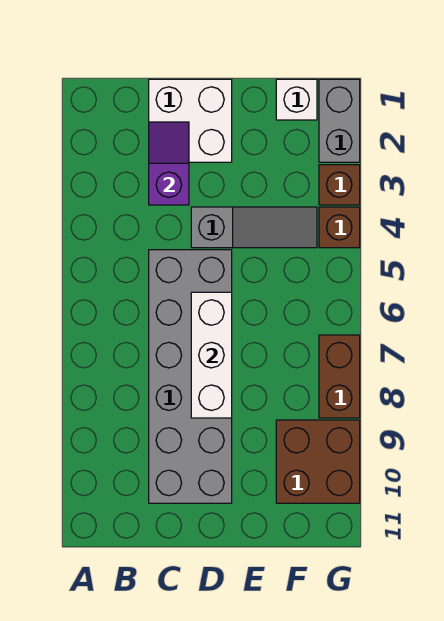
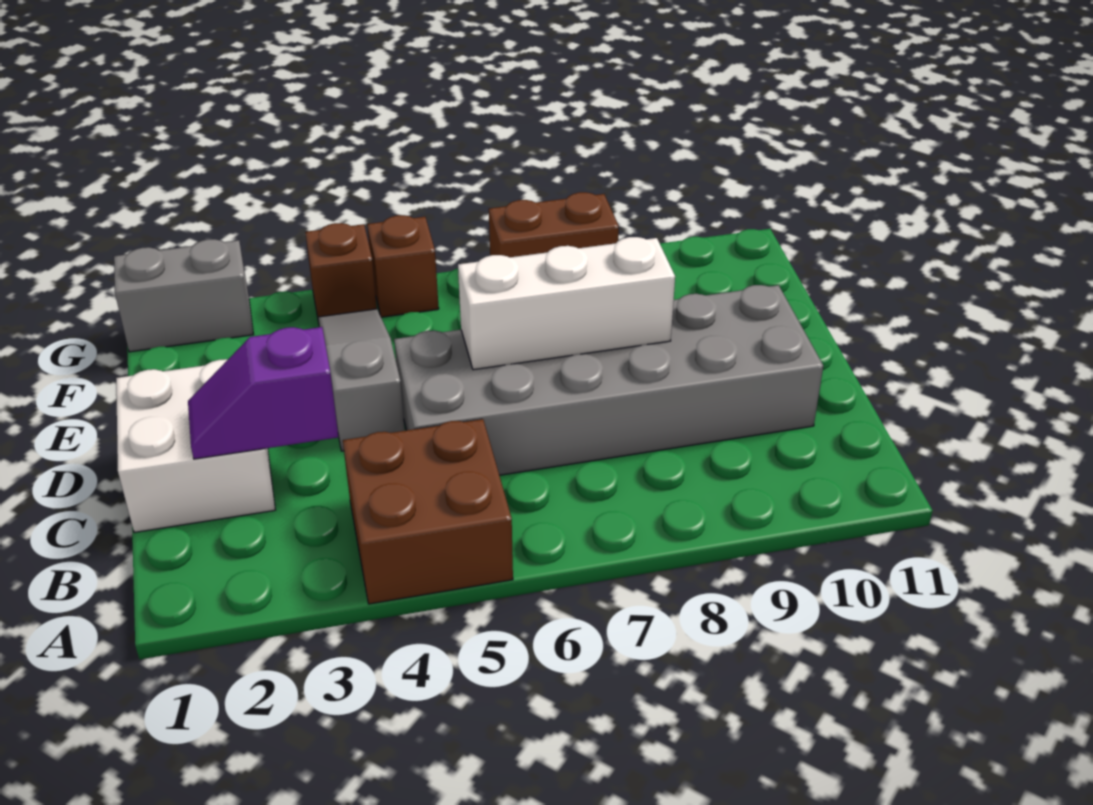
white brick F1 level 1 -> none
brown brick F9:G10 level 1 -> brown brick A4:B5 level 1
brown brick G3 level 1 -> brown brick G5 level 1

